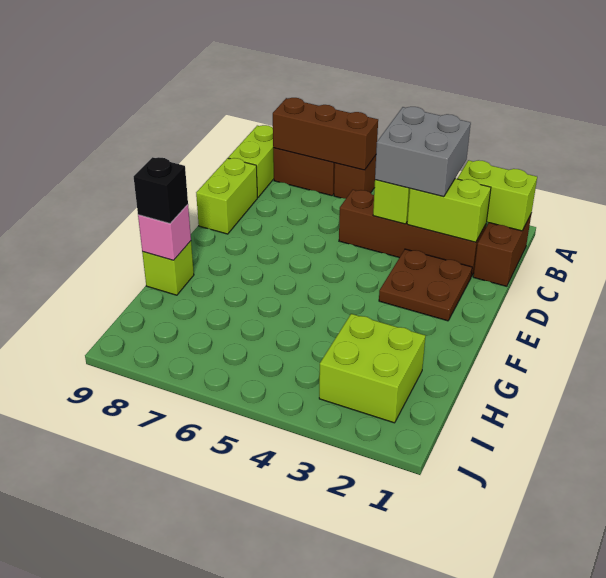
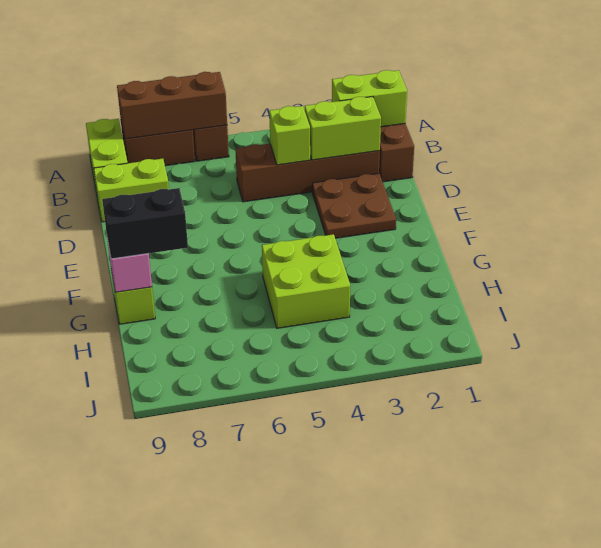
grey brick B3:C4 level 3 -> none
lime brick C9:D9 level 1 -> lime brick C8:C9 level 1
black brick G9 level 3 -> black brick G8:G9 level 3
lime brick H2:I3 level 1 -> lime brick G4:H5 level 1

